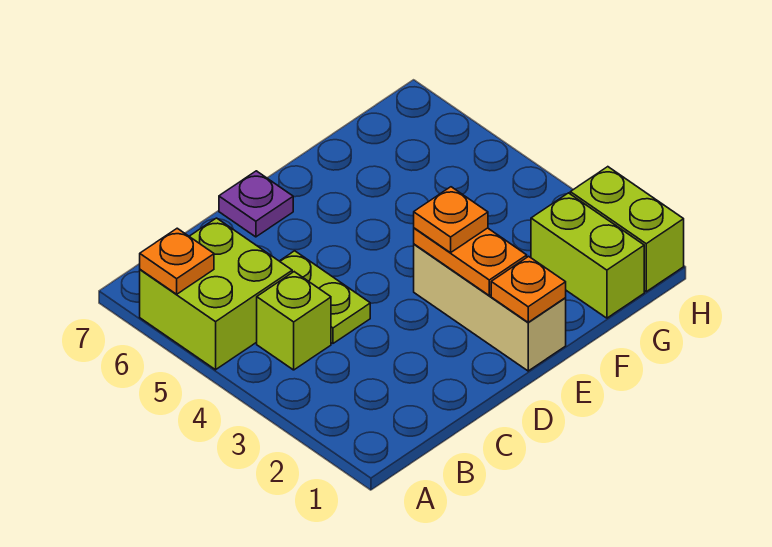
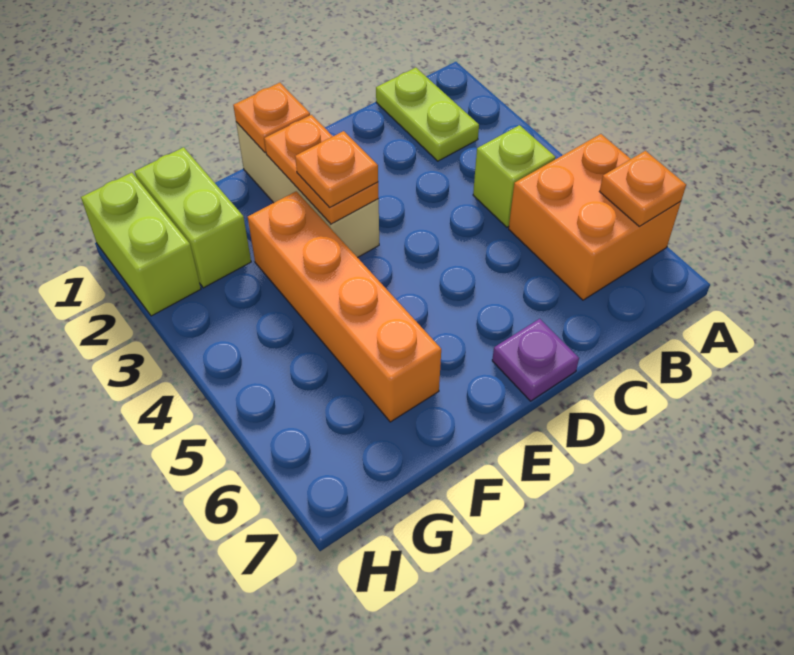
lime brick A5:B6 level 1 -> orange brick A5:B6 level 1
lime plate C4:C5 level 1 -> lime plate B1:B2 level 1
none -> orange brick F3:F6 level 1

